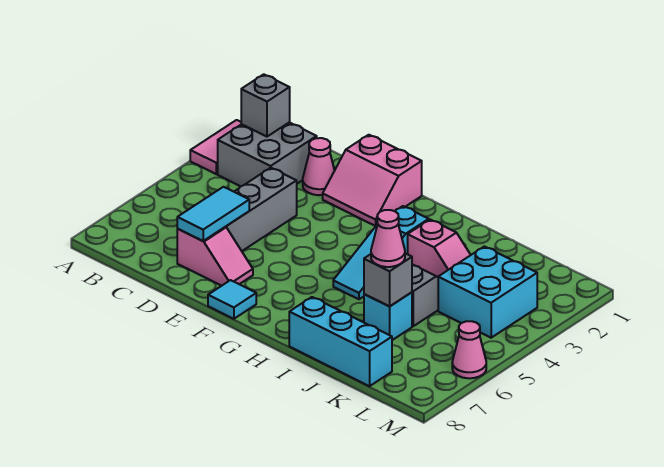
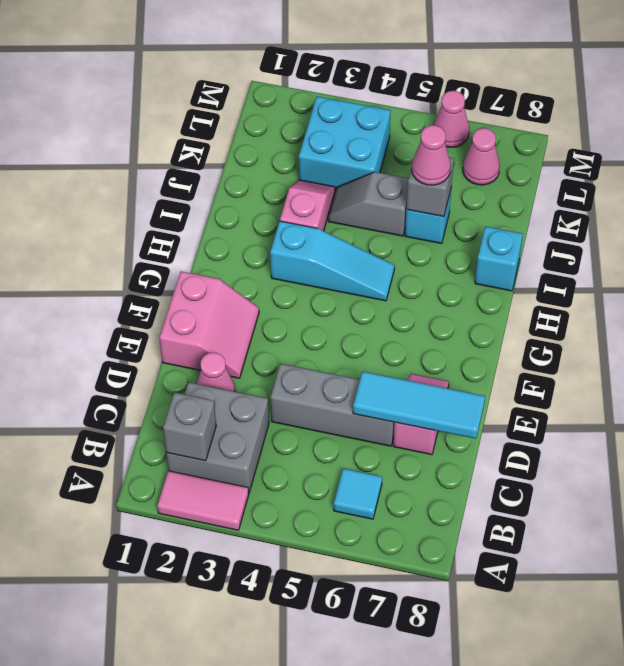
cyan tile D6:D7 level 2 -> cyan tile D6:D8 level 2
cyan tile F8 level 1 -> cyan tile B6 level 1
cyan brick I8:K8 level 1 -> cyan brick I8 level 1
none -> pink cone L7 level 1

